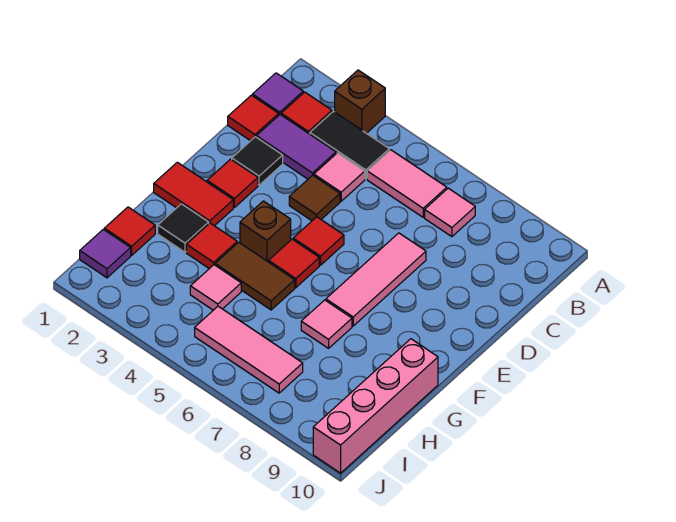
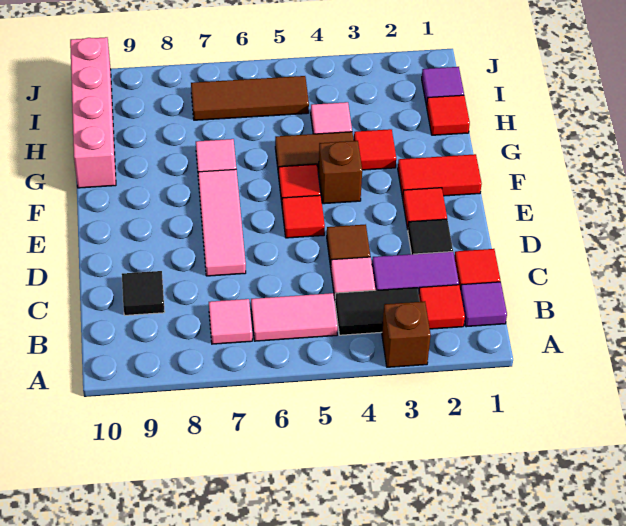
black tile G2 level 1 -> black tile C9 level 1
pink tile I5:I7 level 1 -> brown tile I5:I7 level 1

